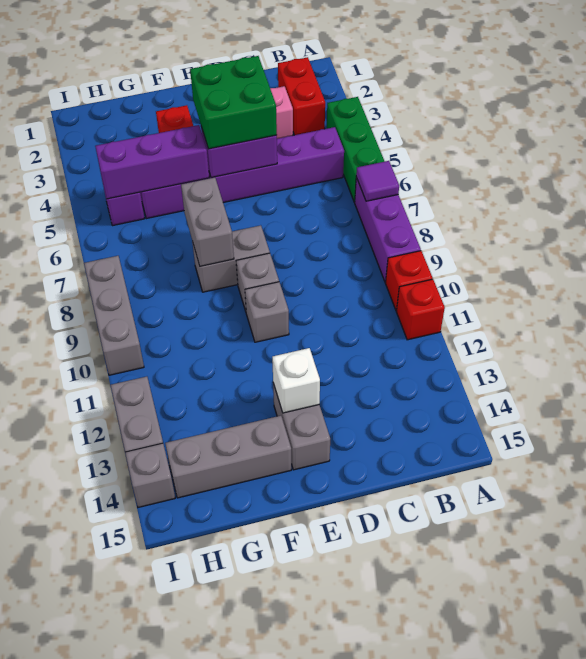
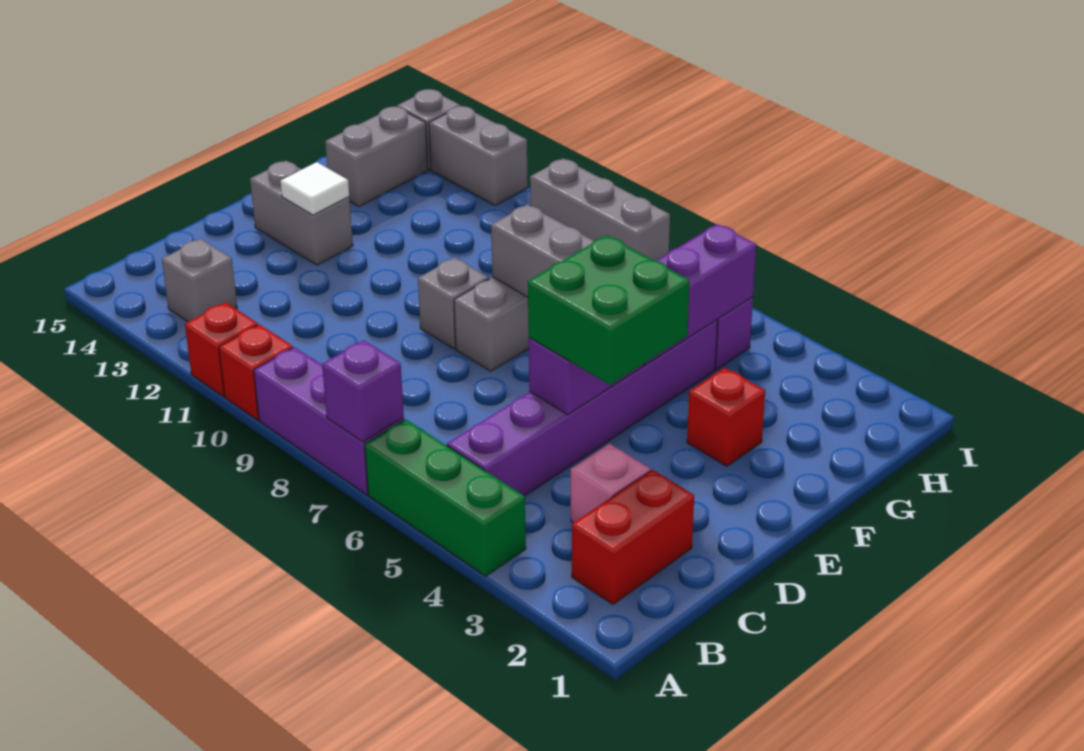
purple tile A7 level 2 -> purple brick A7 level 2
red brick B2:B3 level 1 -> red brick B2:C2 level 1
grey brick E10 level 1 -> grey brick B13 level 1
white brick E13 level 2 -> white tile E13 level 2
grey brick F14:H14 level 1 -> grey brick G14:H14 level 1

